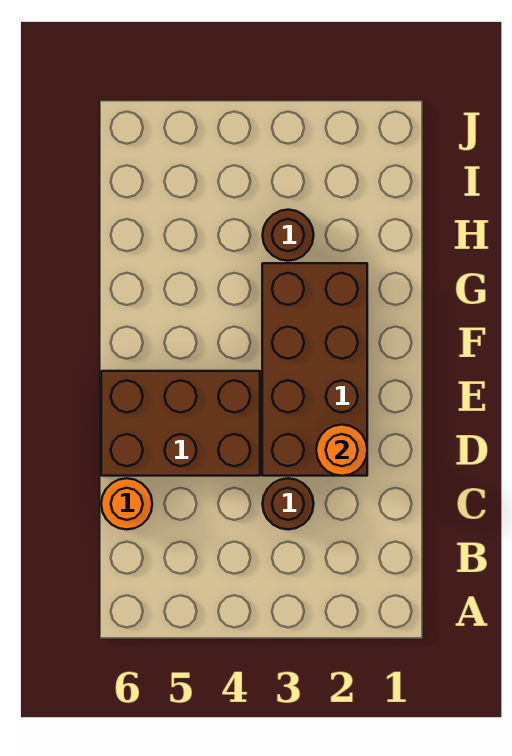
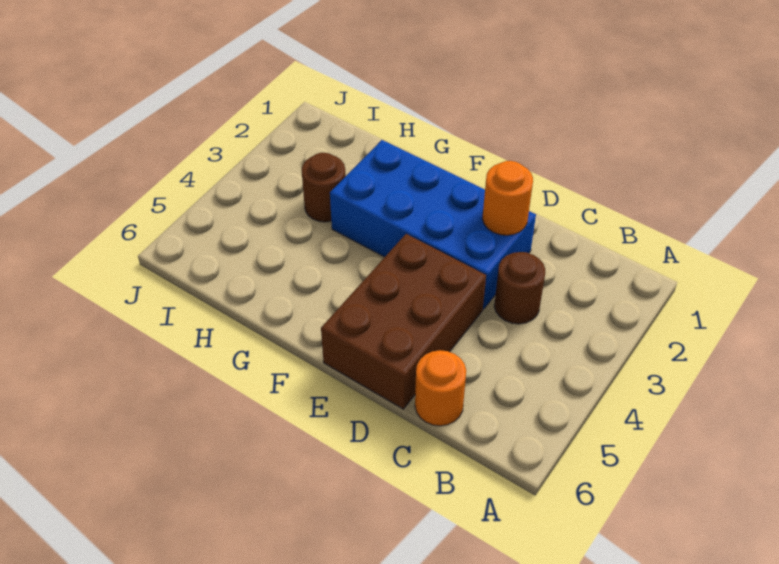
brown brick D2:G3 level 1 -> blue brick D2:G3 level 1

